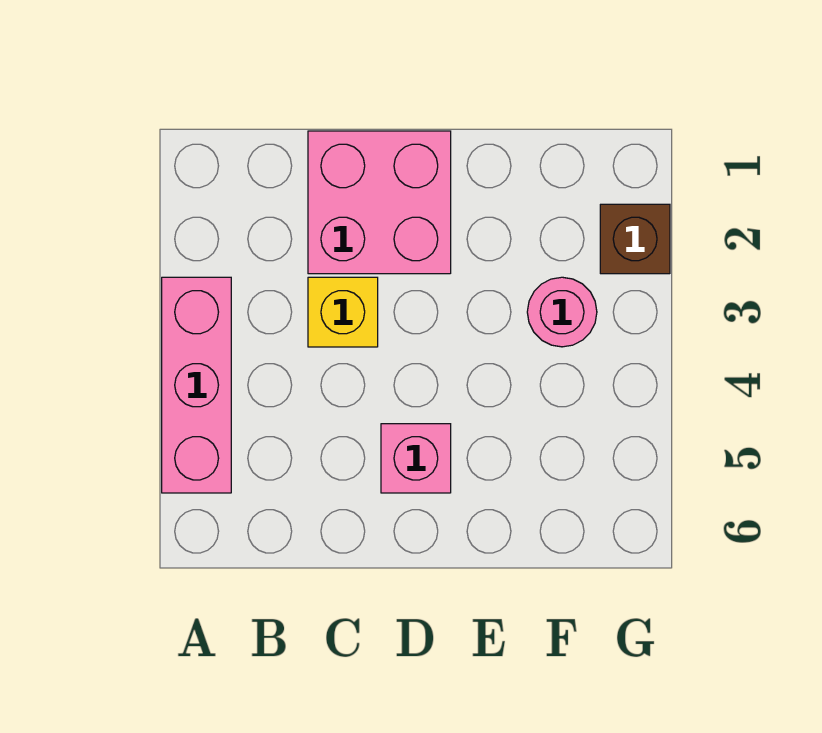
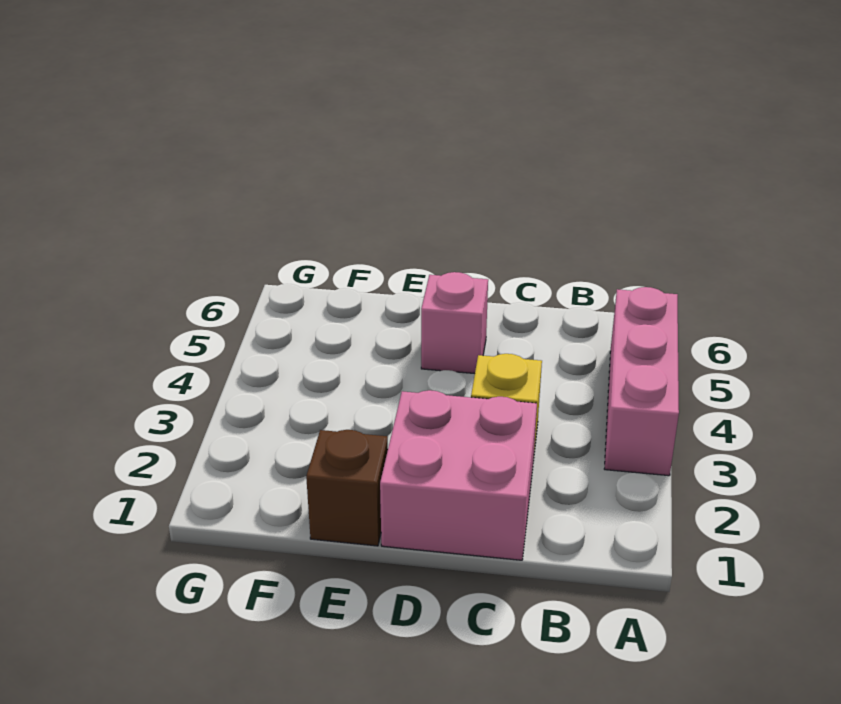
pink round brick F3 level 1 -> none
brown brick G2 level 1 -> brown brick E1 level 1

